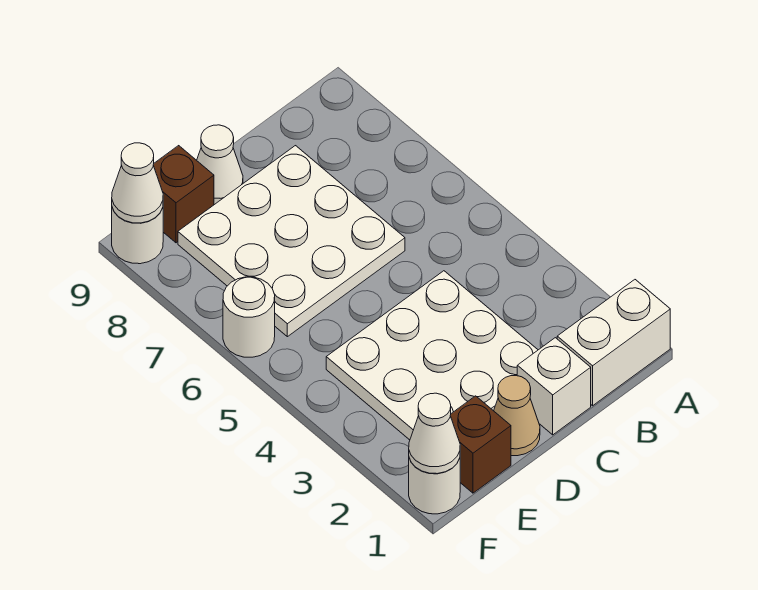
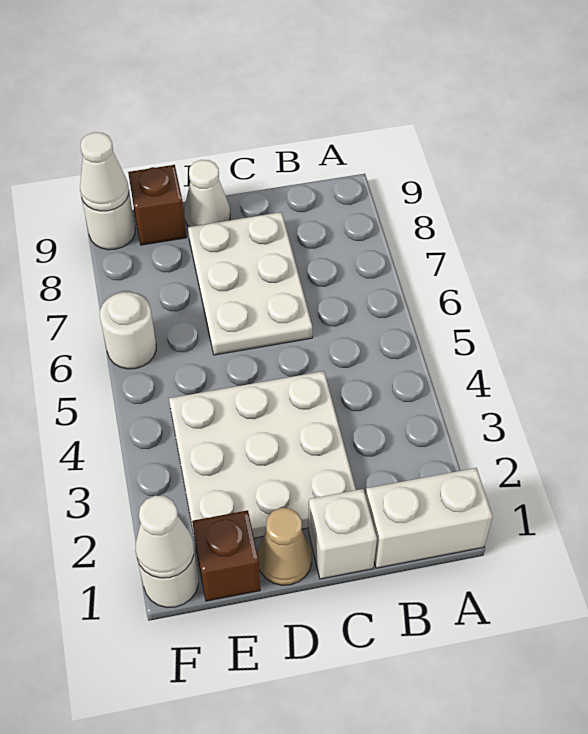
white plate C6:E8 level 1 -> white plate C6:D8 level 1

